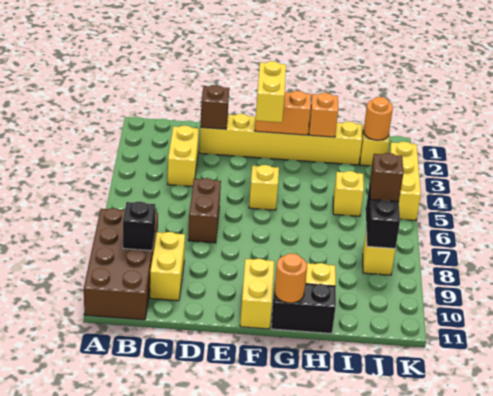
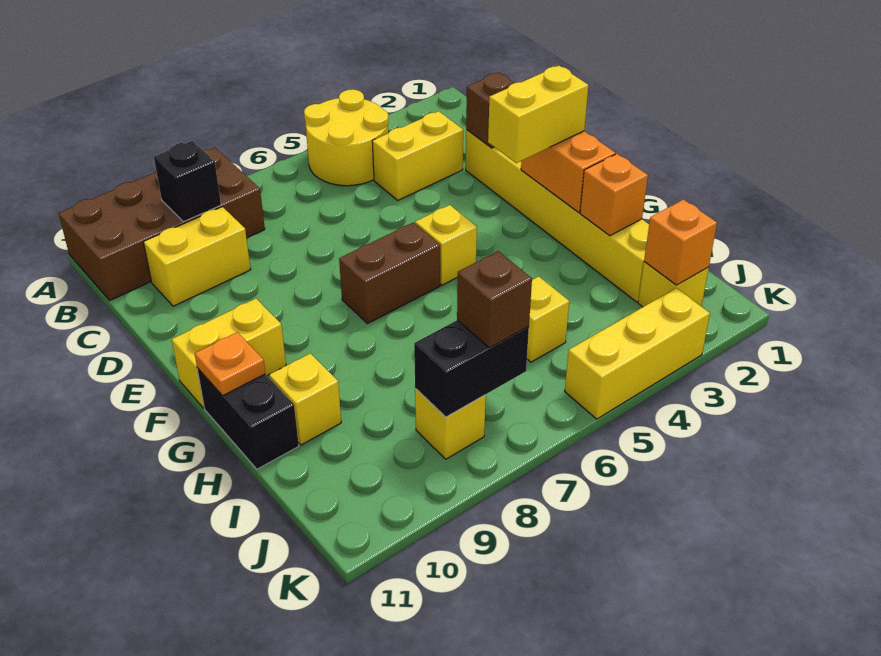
none -> yellow round brick A4:B5 level 1
brown brick D6:D7 level 1 -> brown brick F6:F7 level 1
orange round brick G11 level 2 -> orange plate G11 level 2
orange round brick J2 level 2 -> orange brick J2 level 2

